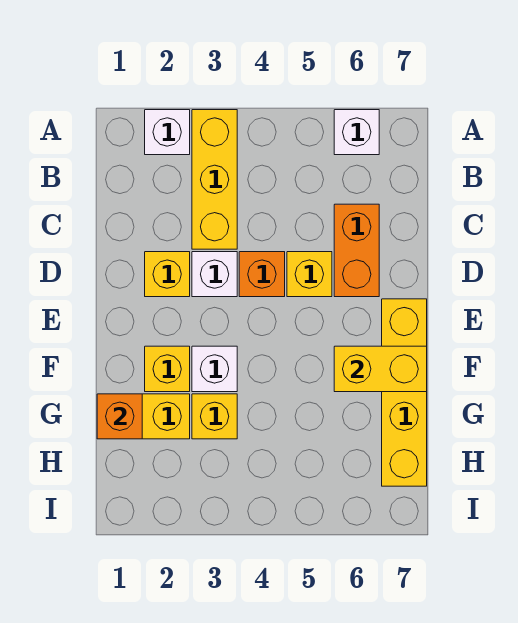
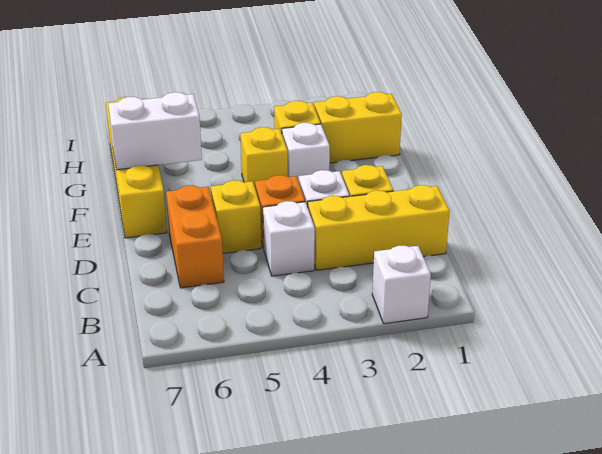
yellow brick A3:C3 level 1 -> yellow brick C1:C3 level 1
white brick A6 level 1 -> white brick C4 level 1
yellow brick F2 level 1 -> yellow brick F4 level 1
yellow brick F6:F7 level 2 -> white brick F6:F7 level 2
orange brick G1 level 2 -> none

